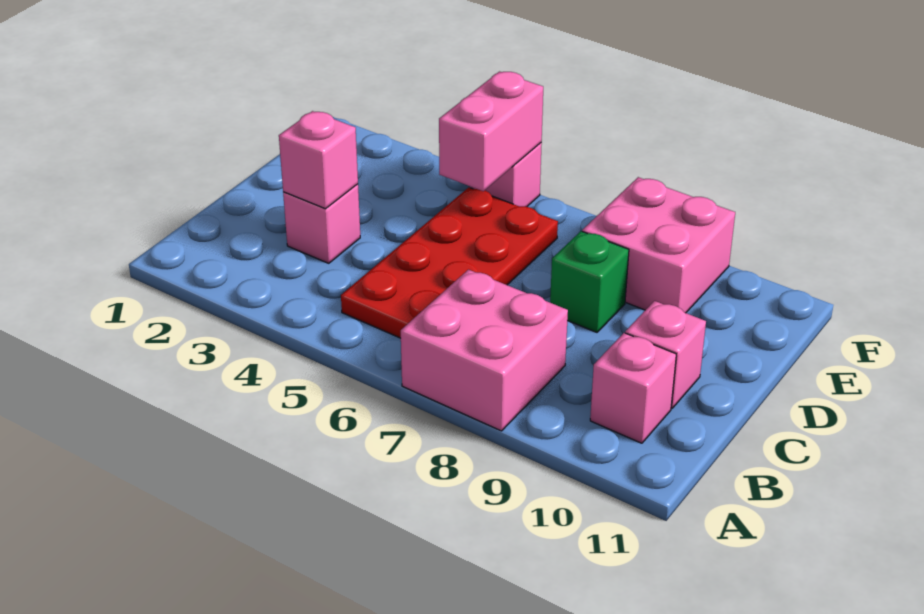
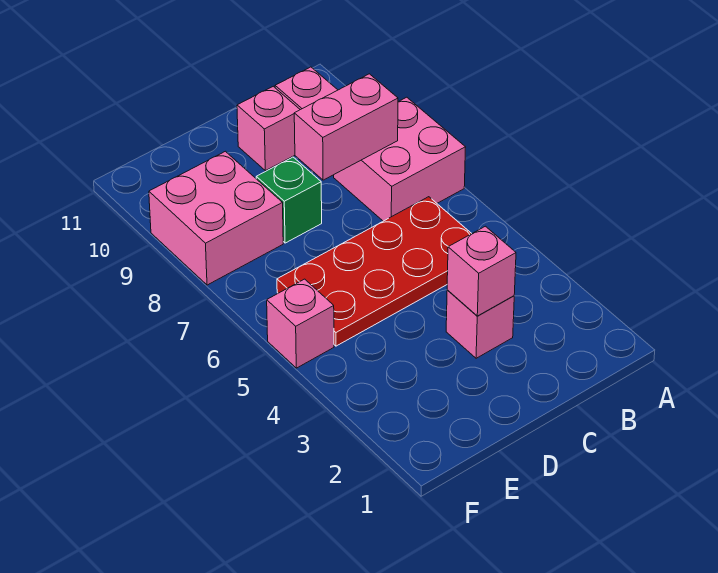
pink brick E5:F5 level 2 -> pink brick B8:C8 level 2

